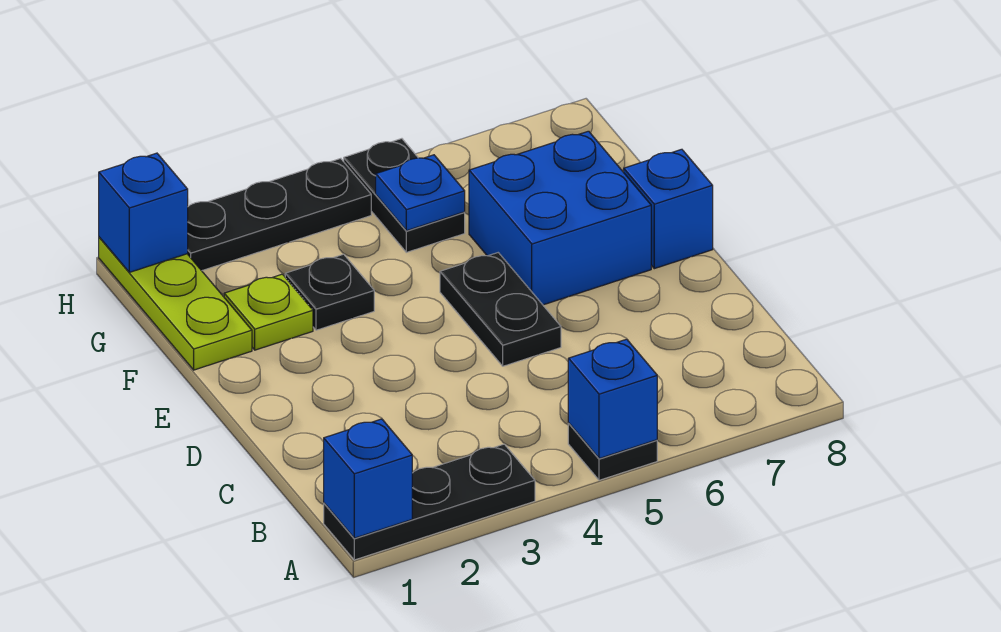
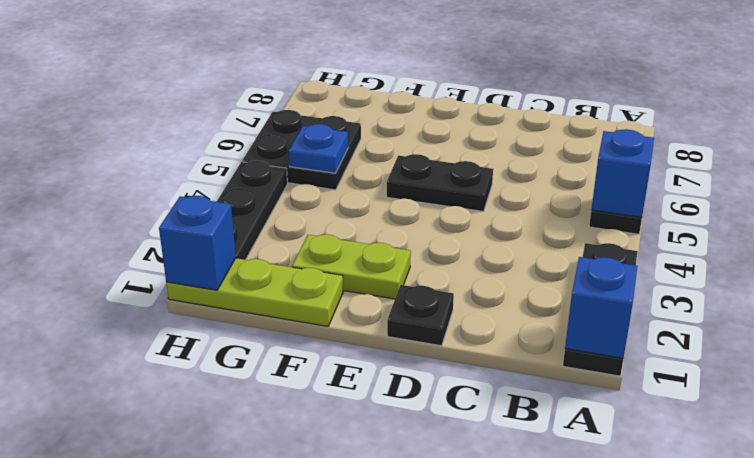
blue brick E6:F7 level 1 -> none
blue brick E8 level 1 -> none
lime plate F2 level 1 -> lime plate E2:F2 level 1
black plate F3 level 1 -> black plate D1 level 1
black plate G5:H5 level 1 -> black plate G5:H6 level 1

